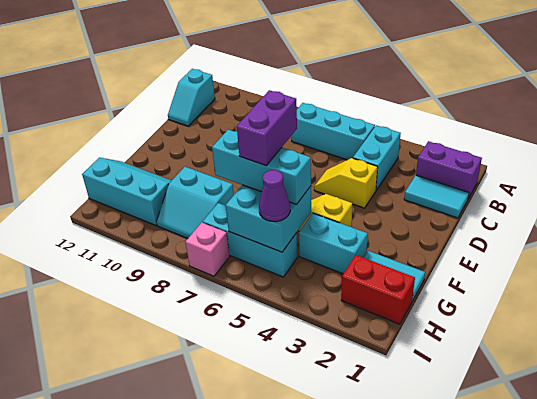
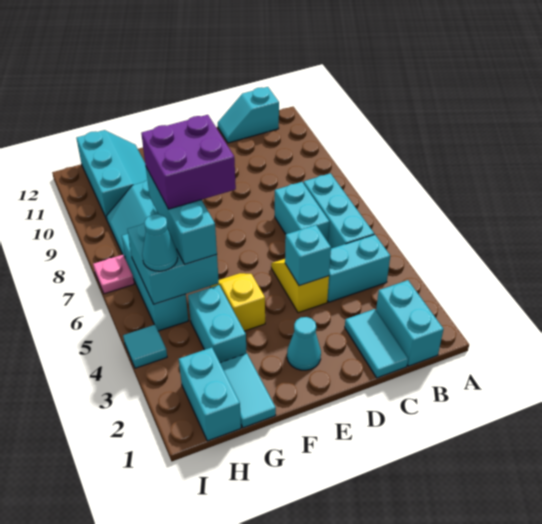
purple brick B1:B2 level 1 -> cyan brick B1:B2 level 1
none -> cyan brick C6:C7 level 1
none -> cyan brick D4 level 2
none -> cyan cone E2 level 1
purple brick F6:G6 level 4 -> purple brick F6:G7 level 4
red brick H1:H2 level 1 -> cyan brick H1:H2 level 1
purple cone H5 level 3 -> cyan cone H5 level 3
none -> cyan tile I4 level 1
pink brick I7 level 1 -> pink plate I7 level 1

